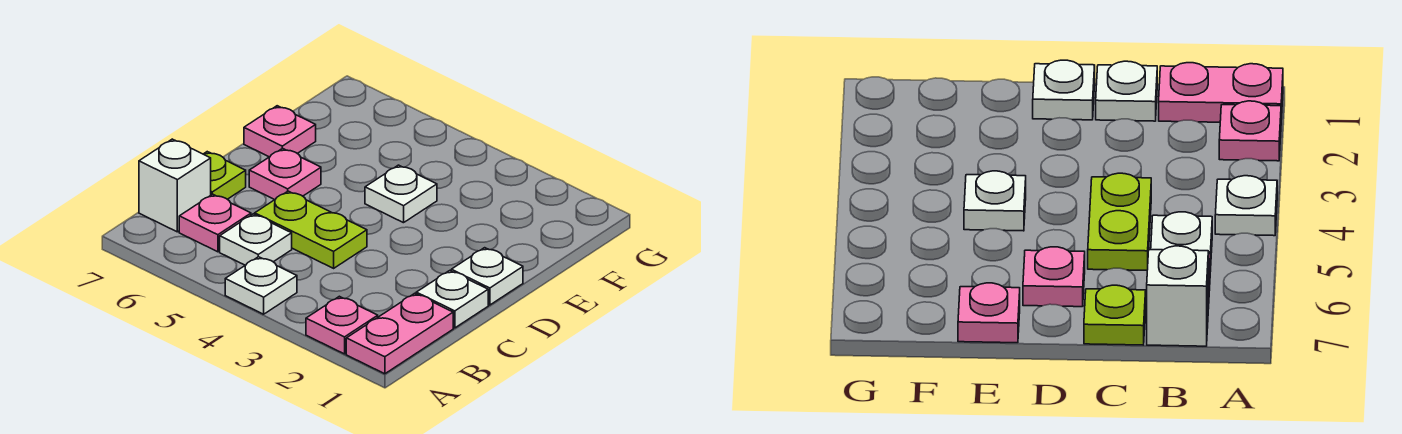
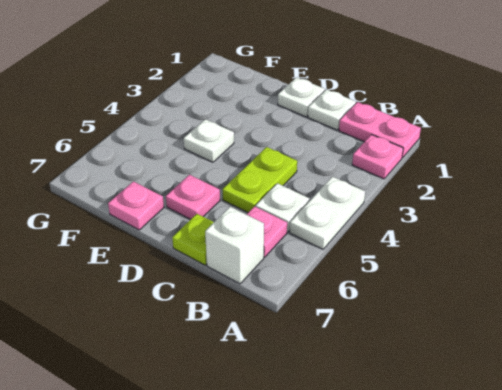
white plate A4 level 1 -> white plate A4:A5 level 1

